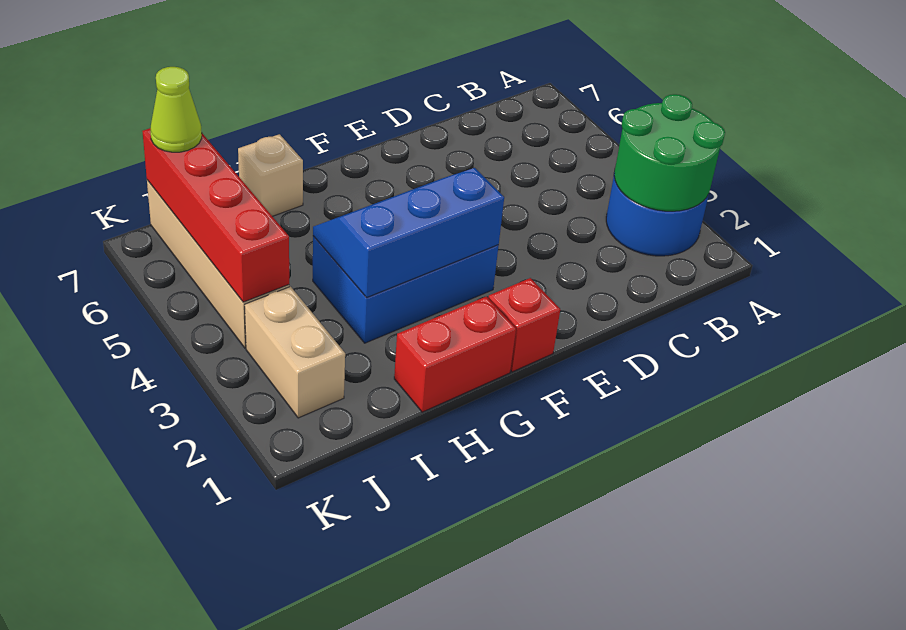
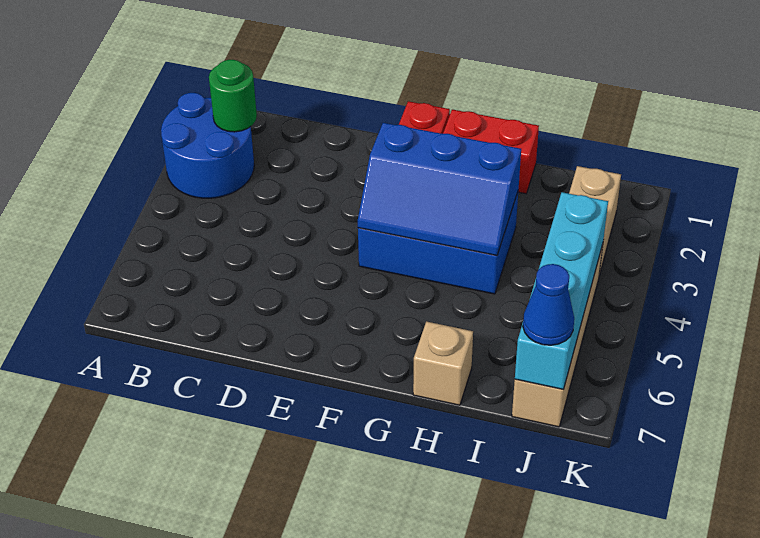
green round brick A2:B3 level 2 -> green round brick B2 level 2
red brick J4:J7 level 2 -> cyan brick J4:J7 level 2
lime cone J7 level 3 -> blue cone J7 level 3

